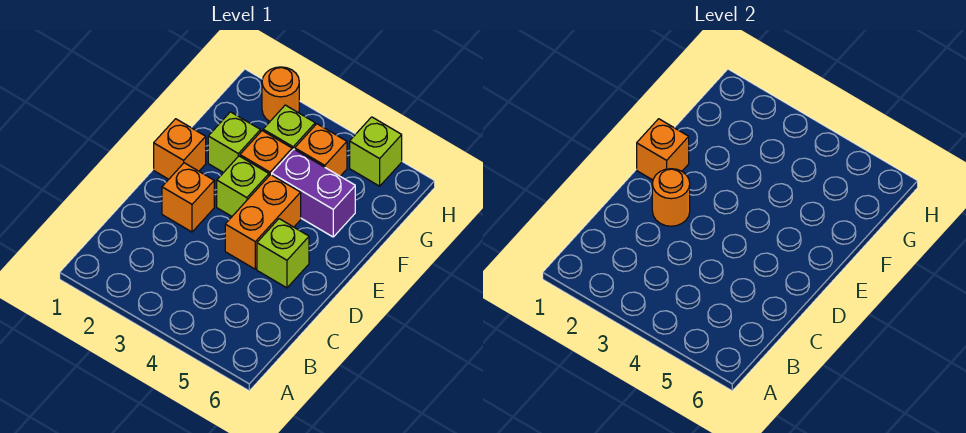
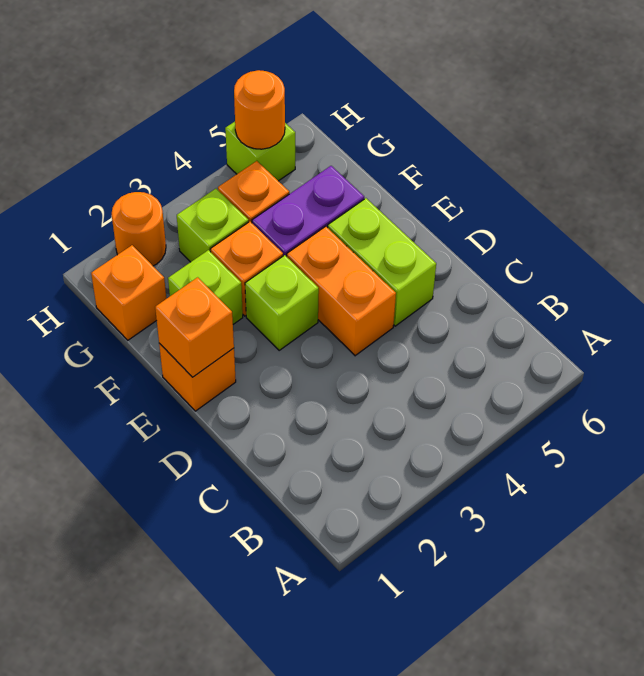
orange brick D2 level 1 -> orange brick G1 level 1
orange round brick D2 level 2 -> orange round brick H5 level 2
lime brick D5 level 1 -> lime brick D5:E5 level 1

